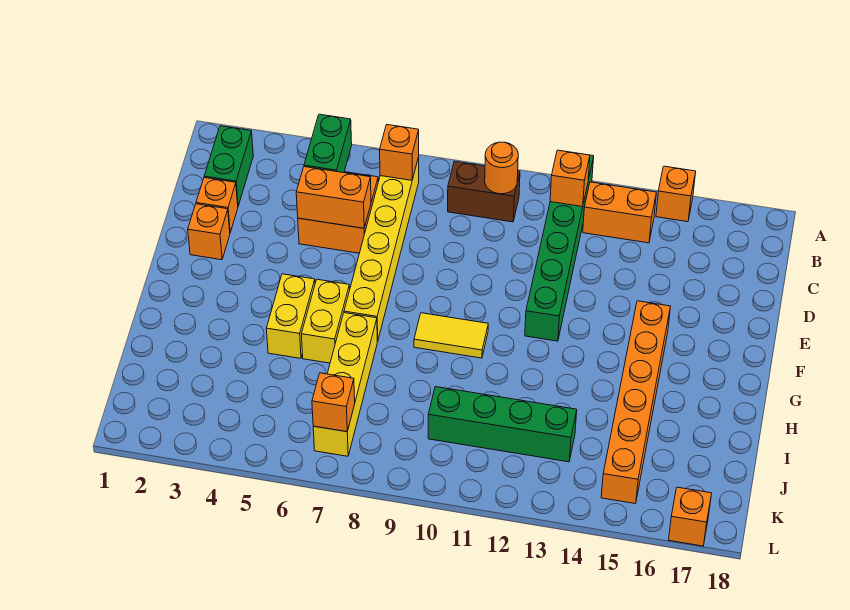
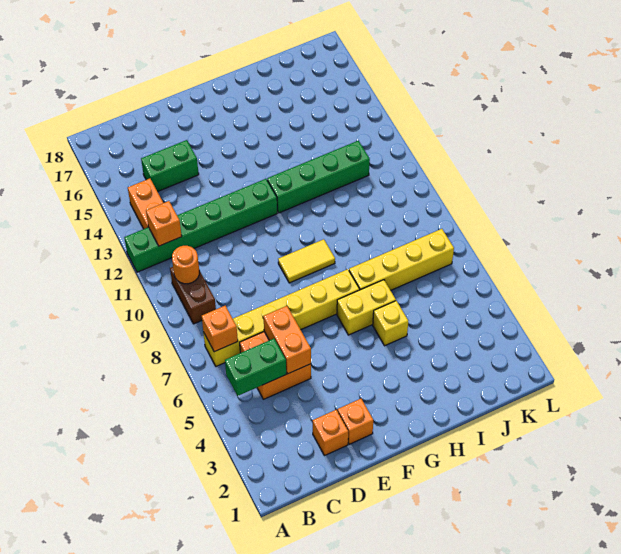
orange brick A15 level 1 -> none
green brick B2:C2 level 1 -> green brick C15:D15 level 1
orange brick F15:K15 level 1 -> none
yellow brick G5:H5 level 1 -> yellow brick H5 level 1
yellow tile G9:G10 level 1 -> yellow tile F9:G9 level 1
green brick J10:J13 level 1 -> green brick G12:J12 level 1
orange brick K7 level 2 -> none
orange brick L17 level 1 -> none

